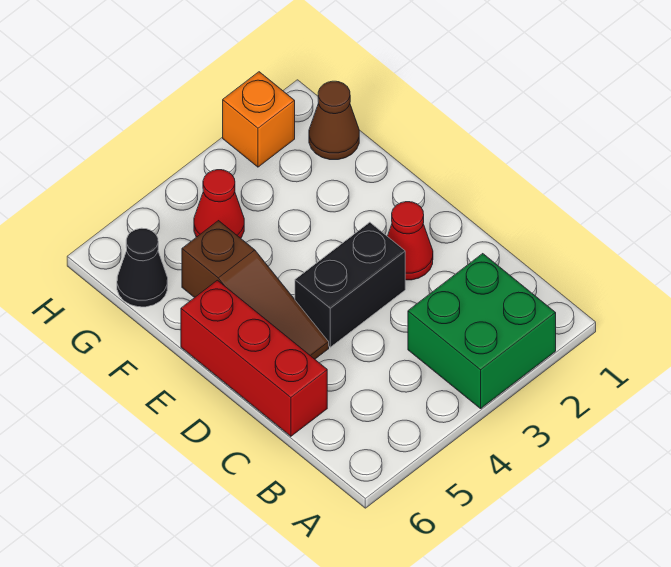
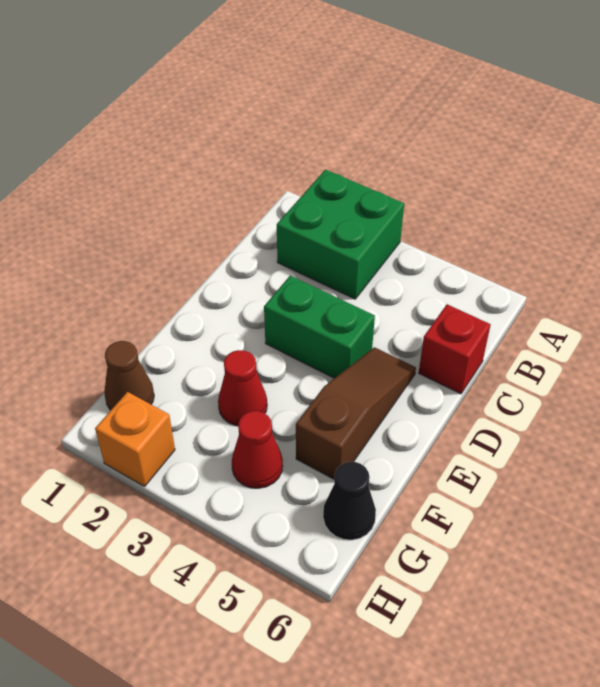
red brick C6:E6 level 1 -> red brick C6 level 1
red cone D2 level 1 -> red cone F3 level 1
black brick D3:D4 level 1 -> green brick D3:D4 level 1

